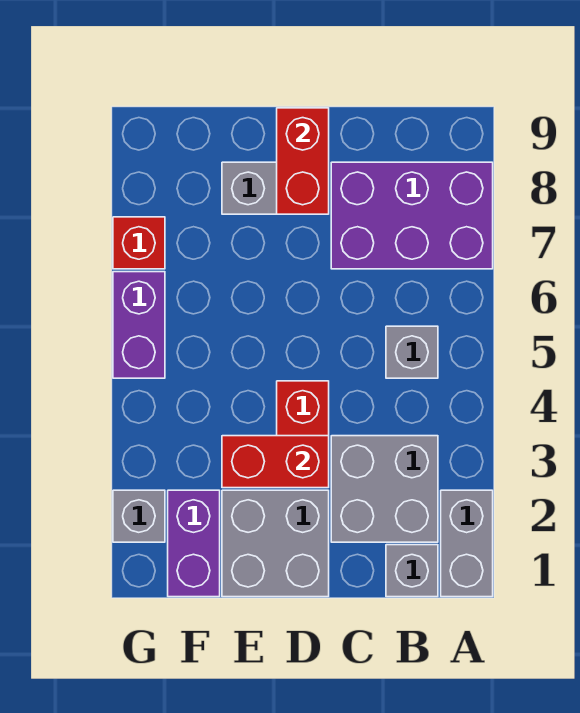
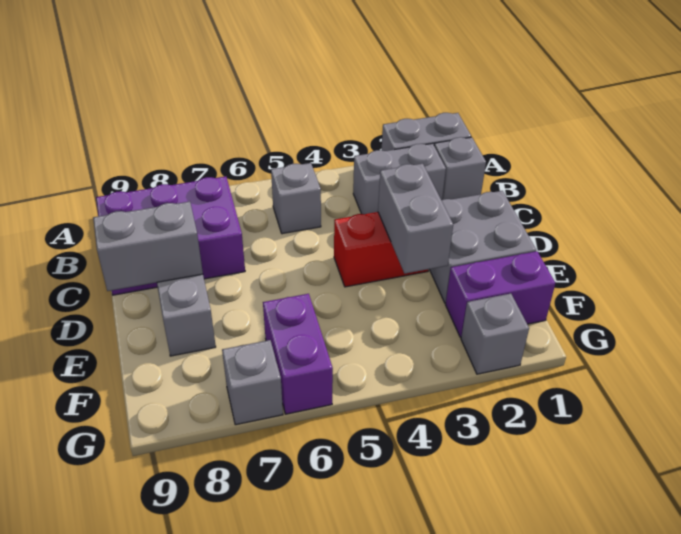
purple brick A7:C8 level 1 -> purple brick B7:C9 level 1
grey brick B2:C3 level 1 -> grey brick B2:B3 level 1
red brick D3:E3 level 2 -> grey brick D3:E3 level 2
red brick D8:D9 level 2 -> grey brick D8:D9 level 2
purple brick G5:G6 level 1 -> purple brick F6:G6 level 1
red brick G7 level 1 -> grey brick G7 level 1

